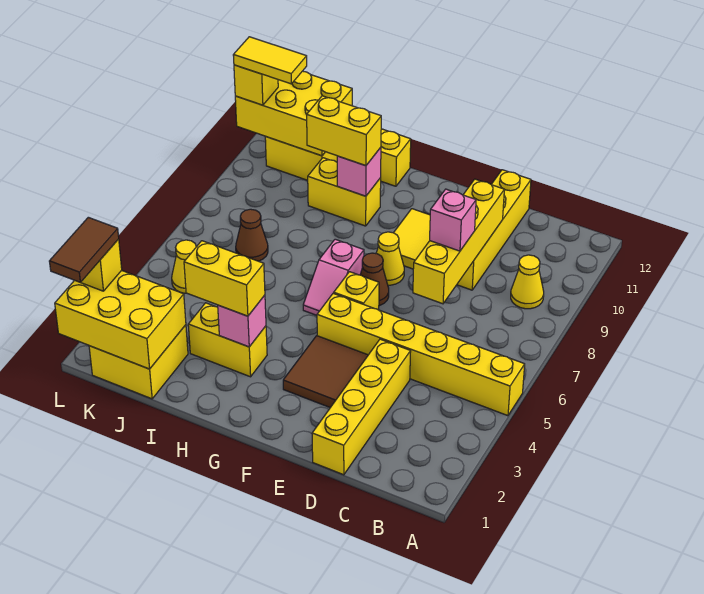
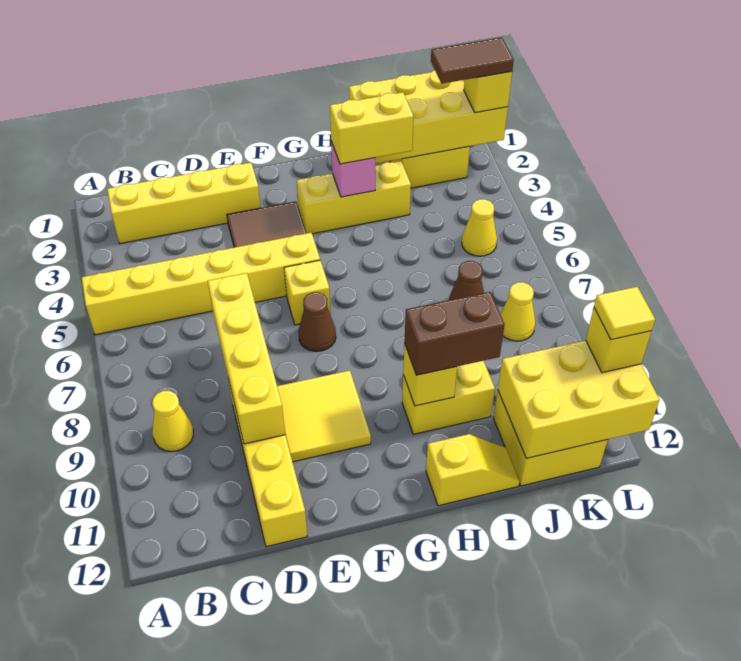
yellow brick D1:D4 level 1 -> yellow brick B2:E2 level 1
pink brick D8 level 3 -> none
yellow cone F8 level 1 -> yellow cone K8 level 1
pink slope G6:G7 level 1 top 7 -> none
yellow brick H3:I3 level 1 -> yellow brick G3:I3 level 1
pink brick H10 level 2 -> yellow brick H10 level 2
yellow brick H10:I10 level 3 -> brown brick H10:I10 level 3
yellow brick J1:L2 level 2 -> yellow brick I1:L2 level 2
yellow tile K11:L11 level 4 -> yellow tile L11 level 4
brown tile L1:L2 level 4 -> brown tile K2:L2 level 4

